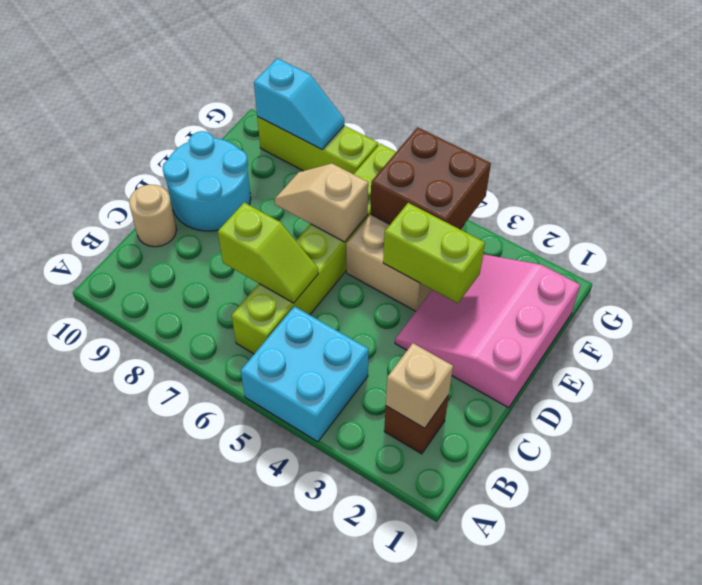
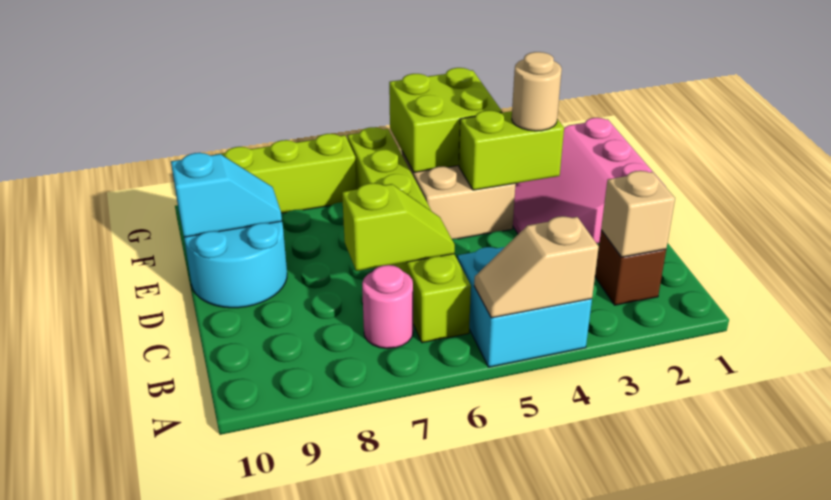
none -> pink round brick B7 level 1
tan round brick C10 level 1 -> tan round brick E3 level 3
tan slope E6:E7 level 2 top 6 -> tan slope A4:A5 level 2 top 4
brown brick F4:G5 level 2 -> lime brick F4:G5 level 2
cyan slope G8:G9 level 2 top 9 -> cyan slope E9:E10 level 2 top 10

